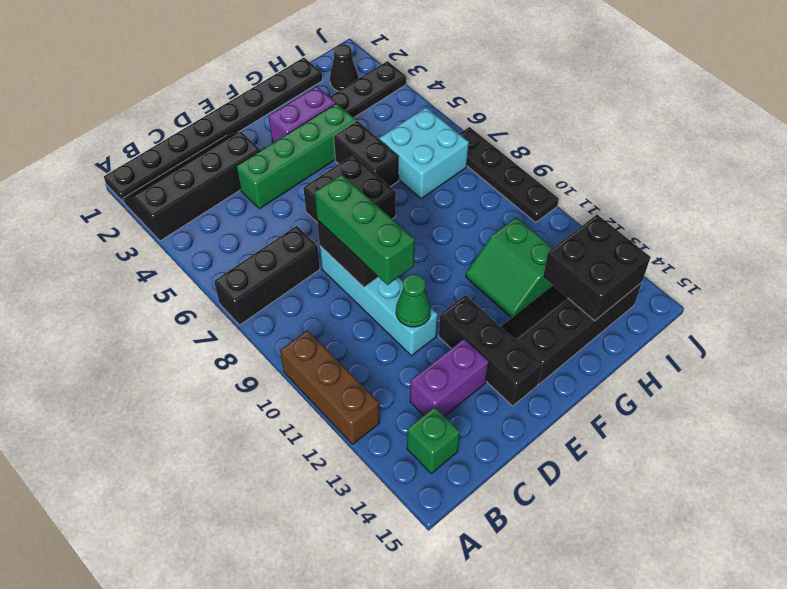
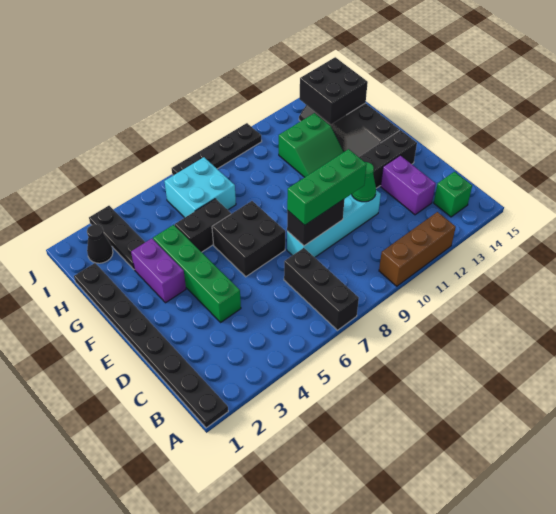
black slope A2:D3 level 1 top 3 -> none

